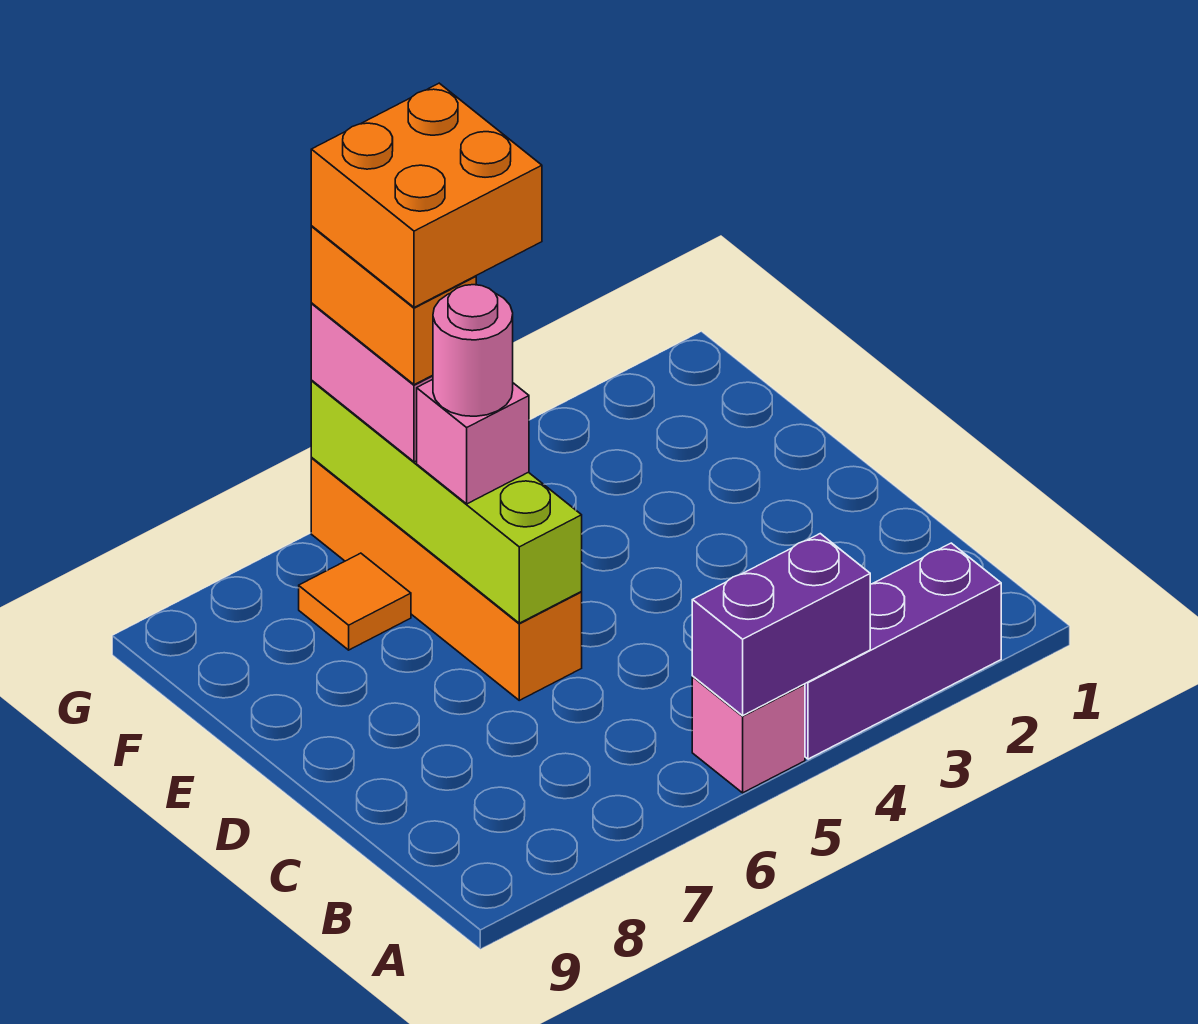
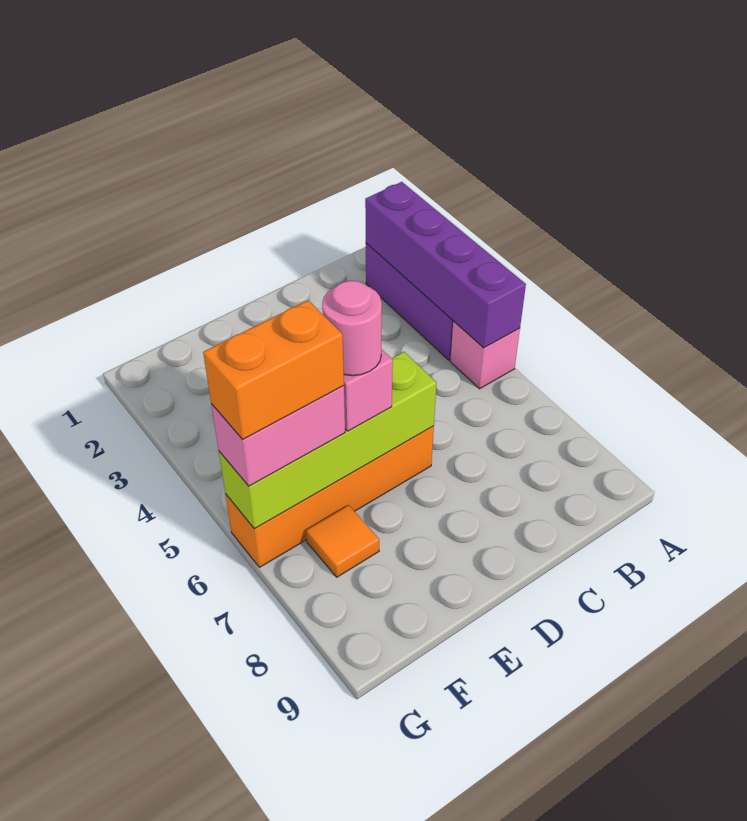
purple brick A4:A5 level 2 -> purple brick A2:A5 level 2
orange brick F5:G6 level 5 -> none

